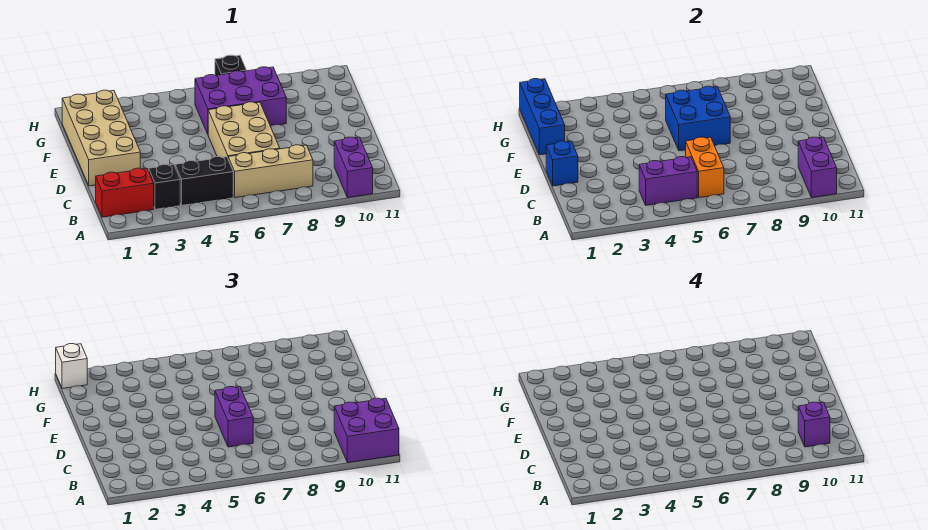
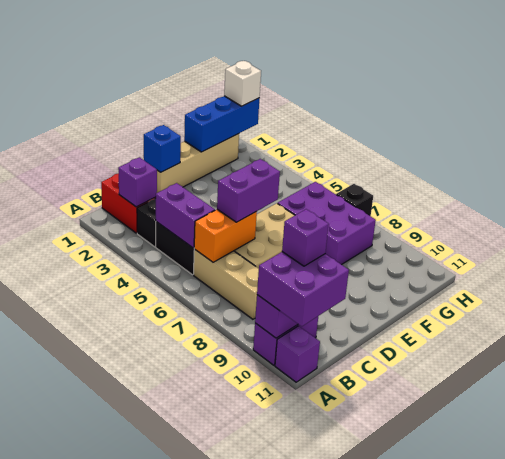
none -> purple brick A11 level 1
none -> purple brick B2 level 2
tan brick D1:G2 level 1 -> tan brick D1:G1 level 1
blue brick E6:F7 level 2 -> none

